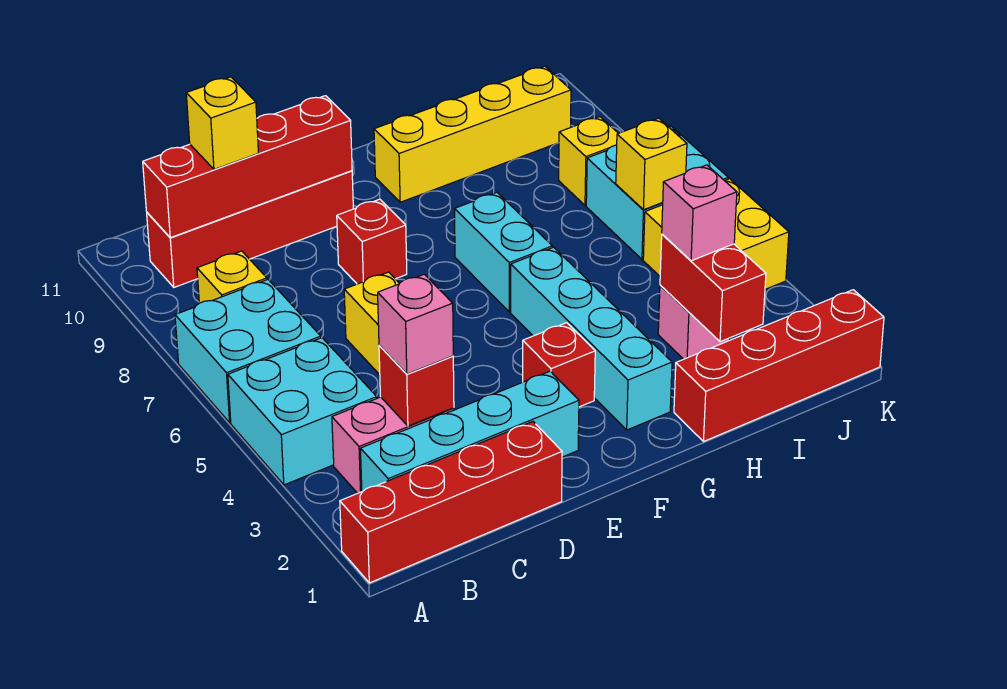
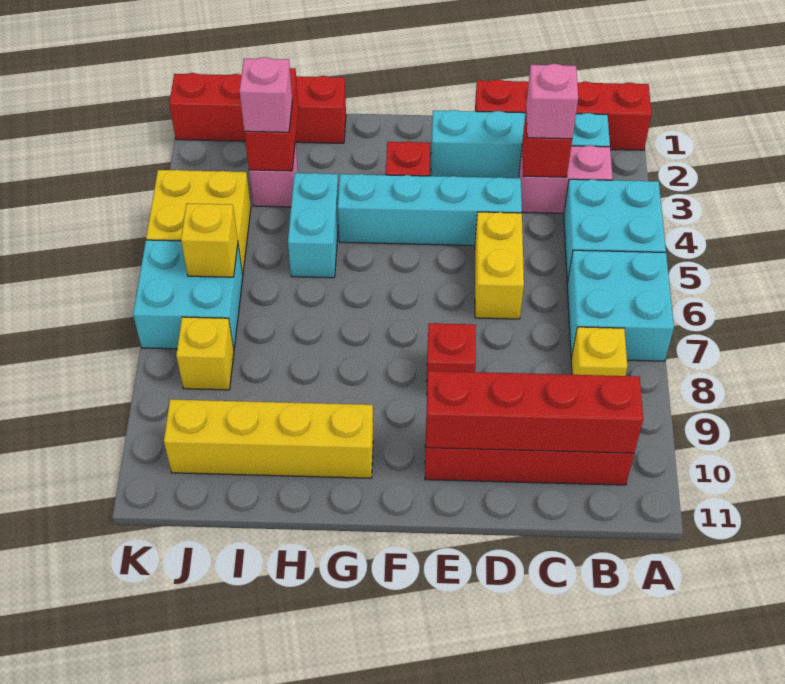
yellow brick C10 level 3 -> none
cyan brick G2:G5 level 1 -> cyan brick D4:G4 level 1
cyan brick G6:G7 level 1 -> cyan brick H4:H5 level 1

